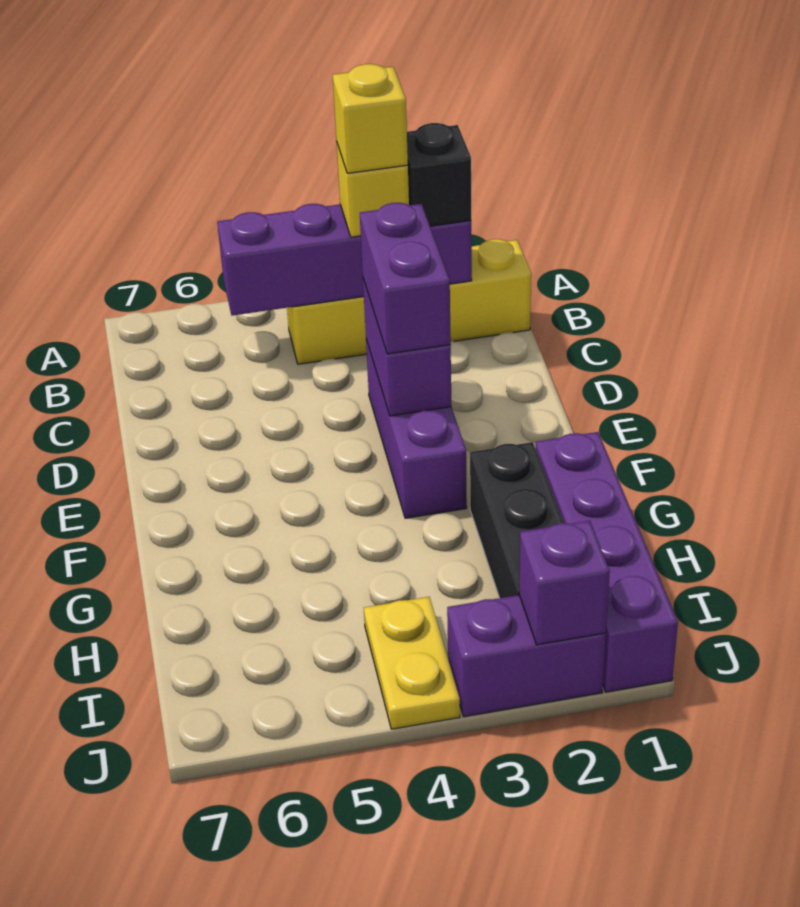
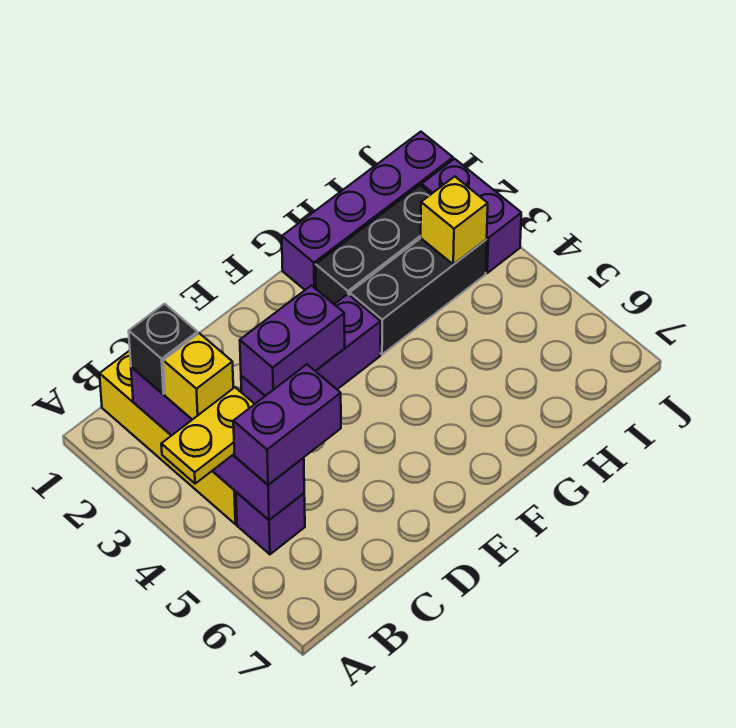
yellow brick B3 level 4 -> yellow brick I3 level 2
purple brick D3:E3 level 3 -> purple brick B5:C5 level 3
none -> black brick G3:I3 level 1
yellow plate I4:J4 level 1 -> yellow plate A4:B4 level 3
purple brick J2 level 2 -> purple brick B5 level 1

